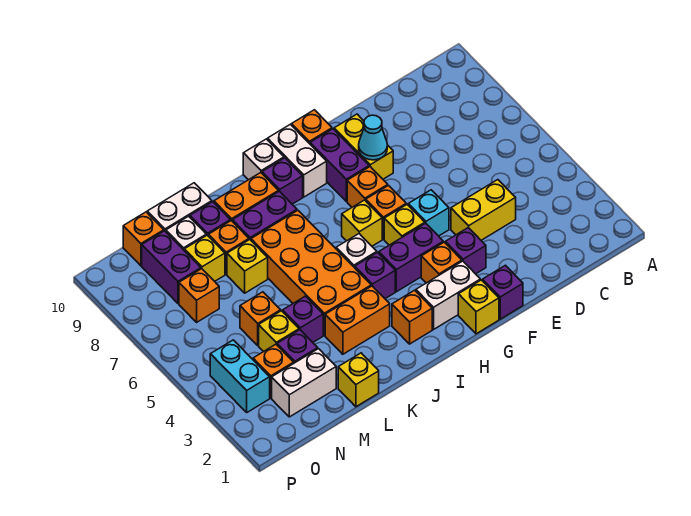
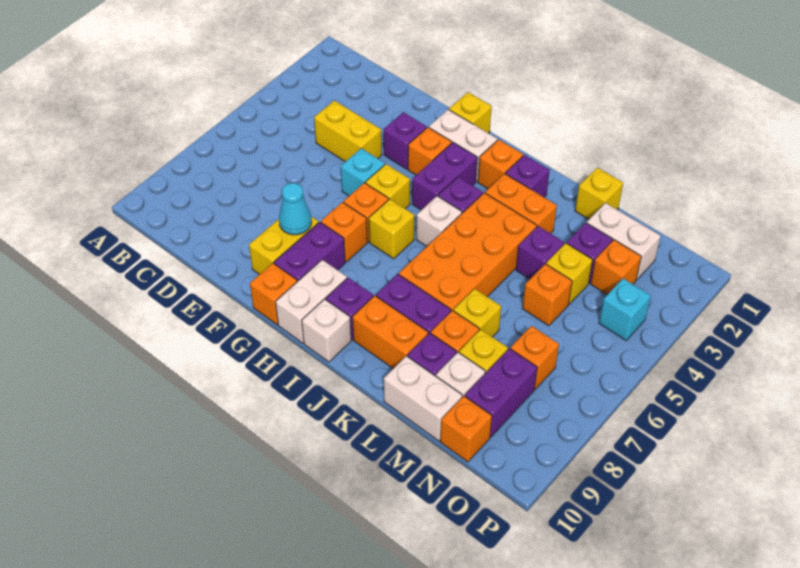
purple brick F1 level 1 -> purple brick J2 level 1
purple brick G4:H4 level 1 -> purple brick H3:H4 level 1
cyan brick O3:O4 level 1 -> cyan brick O4 level 1

